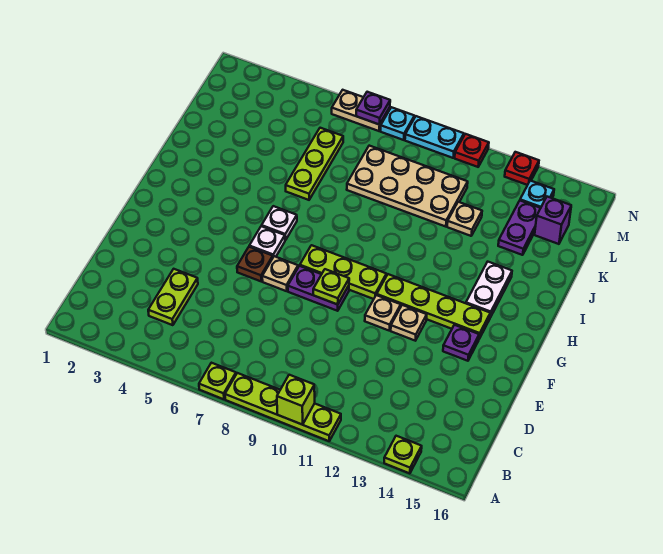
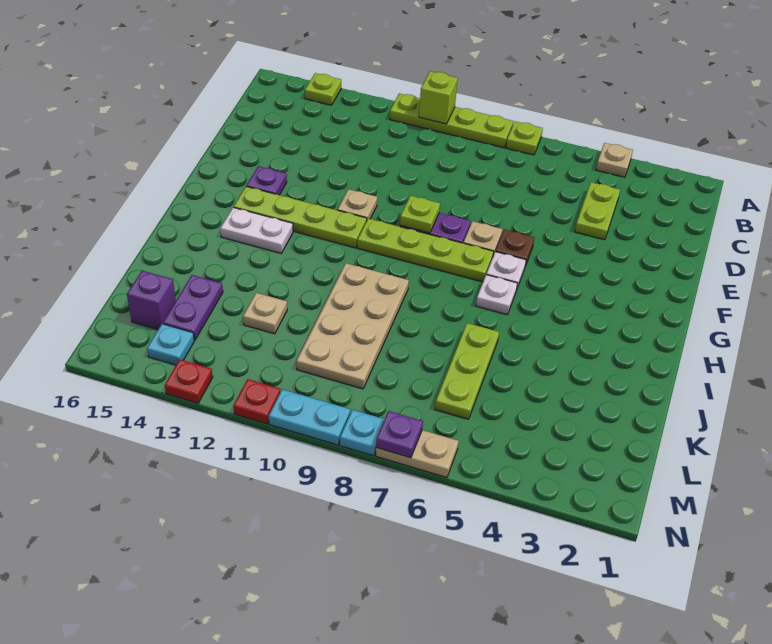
tan plate F12 level 1 -> tan plate A4 level 1
lime plate G8:G10 level 1 -> lime plate G7:G10 level 1
white plate H14:I14 level 1 -> white plate H13:H14 level 1
tan plate K8:L11 level 1 -> tan plate I9:L10 level 1

